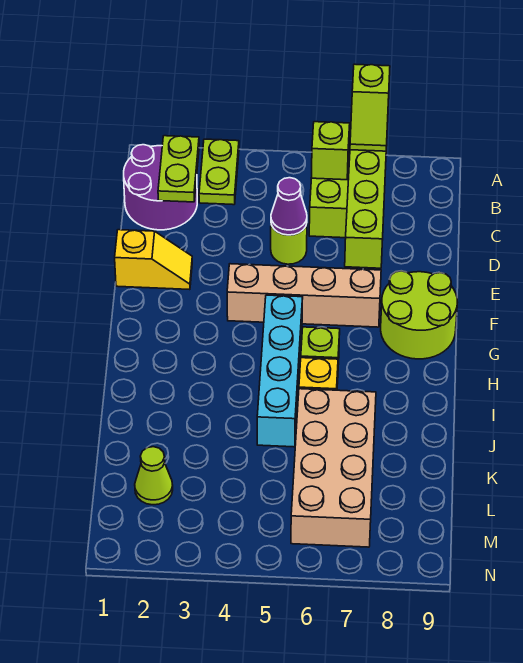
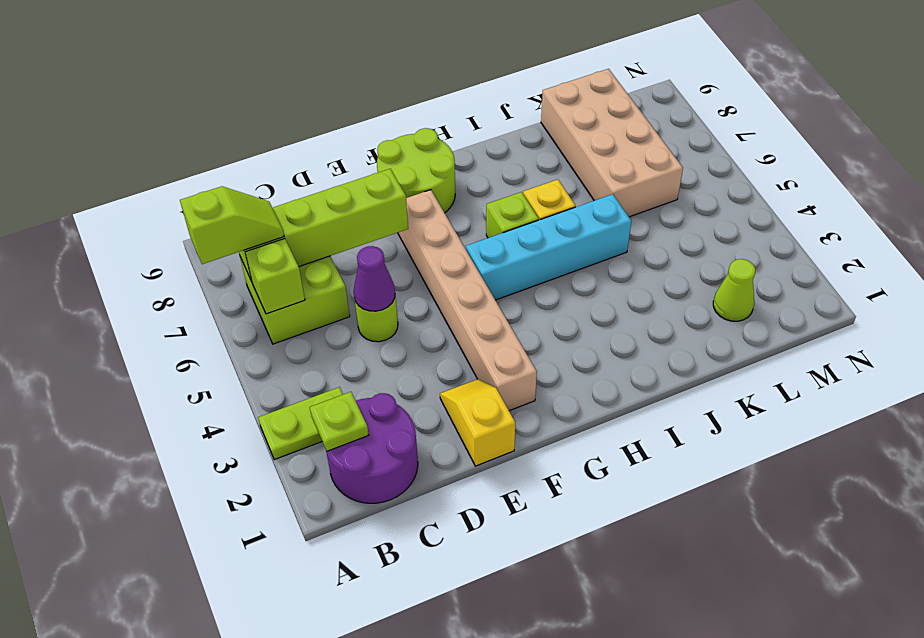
lime plate B2:C2 level 2 -> lime plate B2 level 2
tan brick F4:F7 level 1 -> tan brick F2:F7 level 1
tan brick J6:M7 level 1 -> tan brick K6:L9 level 1

